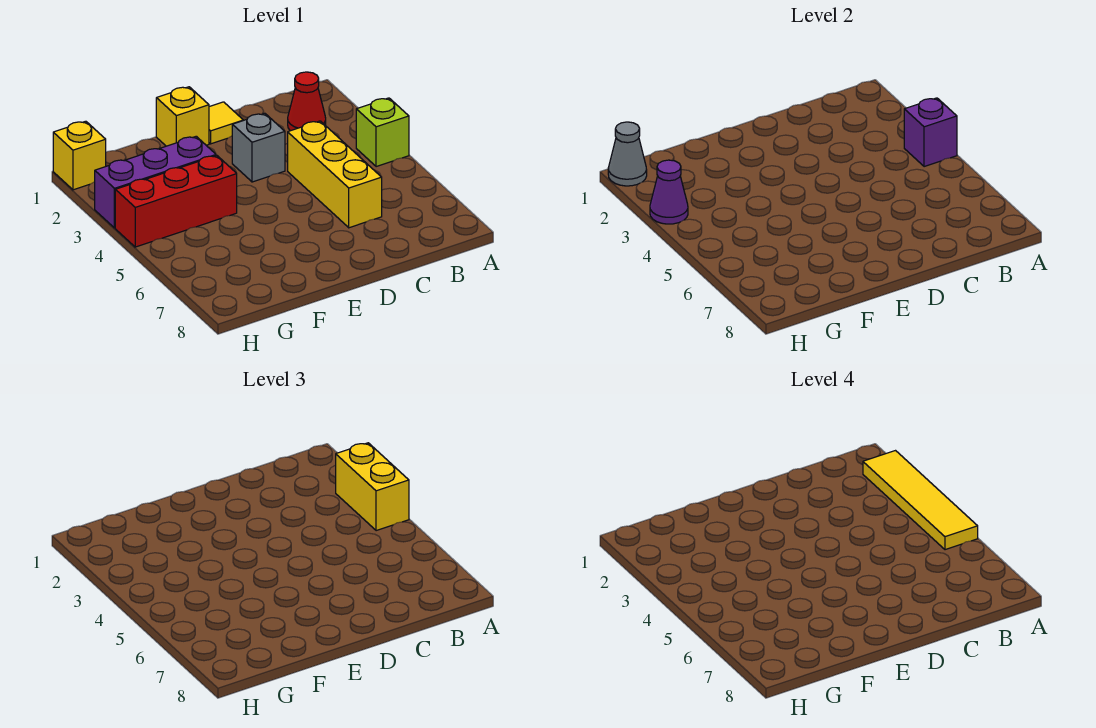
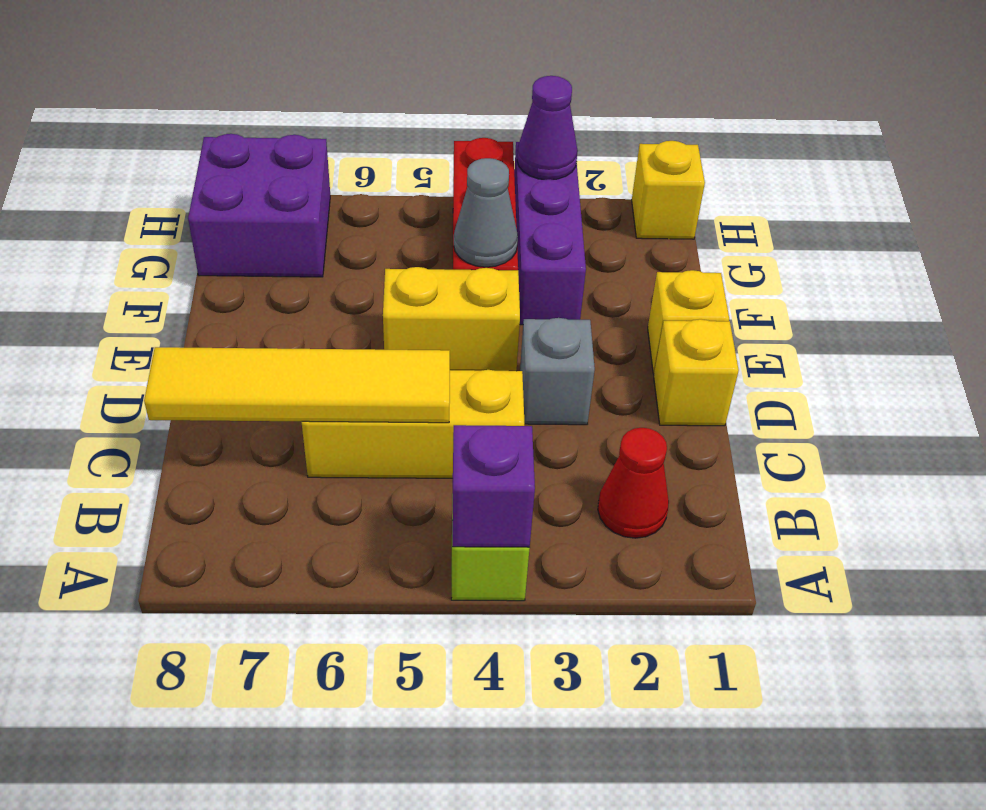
yellow tile A2:A5 level 4 -> yellow tile C5:C8 level 2
yellow brick A3:A4 level 3 -> yellow brick E4:E5 level 1
yellow tile D1 level 1 -> yellow brick D1 level 1
none -> purple brick G7:H8 level 1
grey cone H1 level 2 -> grey cone F4 level 2

